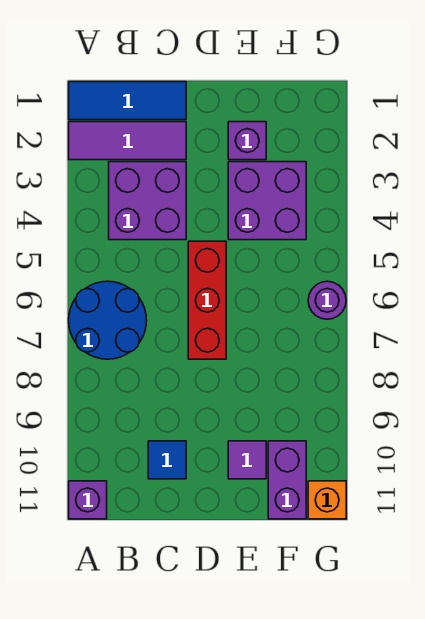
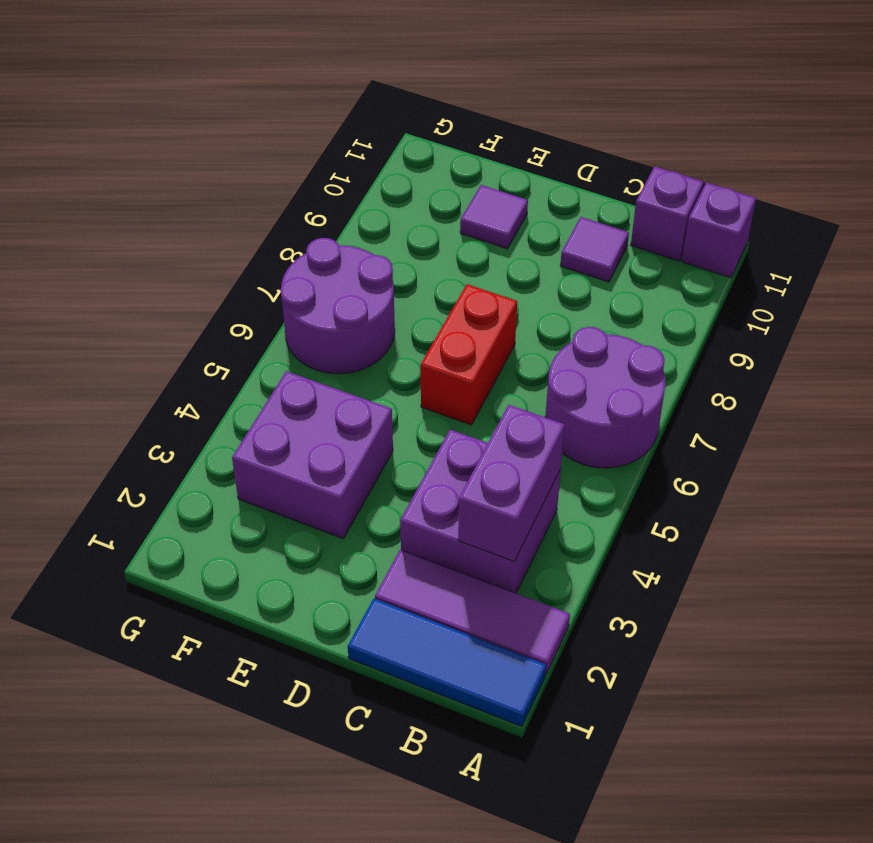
blue round brick A6:B7 level 1 -> purple round brick A6:B7 level 1
blue tile C10 level 1 -> purple tile C10 level 1
red brick D5:D7 level 1 -> red brick D6:D7 level 1
purple brick E2 level 1 -> purple brick B11 level 1
purple brick F10:F11 level 1 -> purple brick B3:B4 level 2
purple round brick G6 level 1 -> purple round brick F6:G7 level 1
orange brick G11 level 1 -> none

